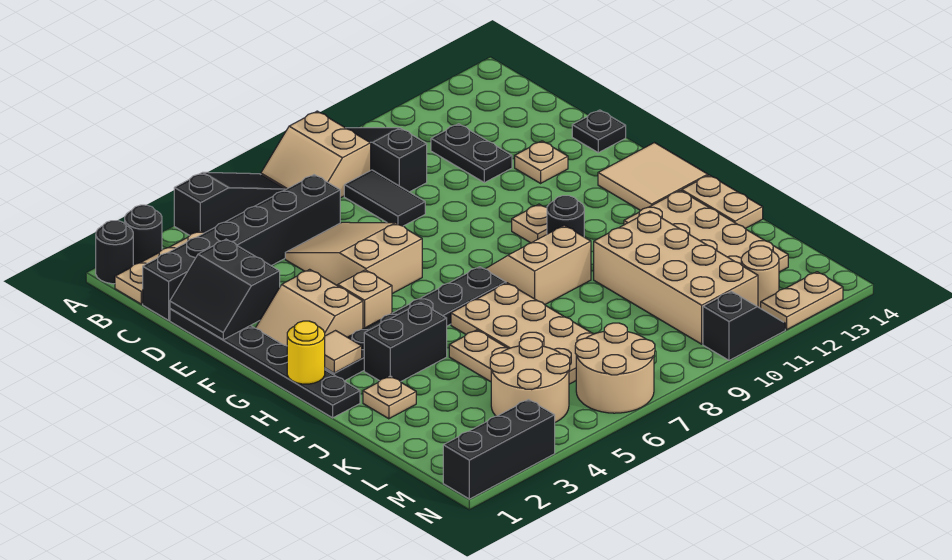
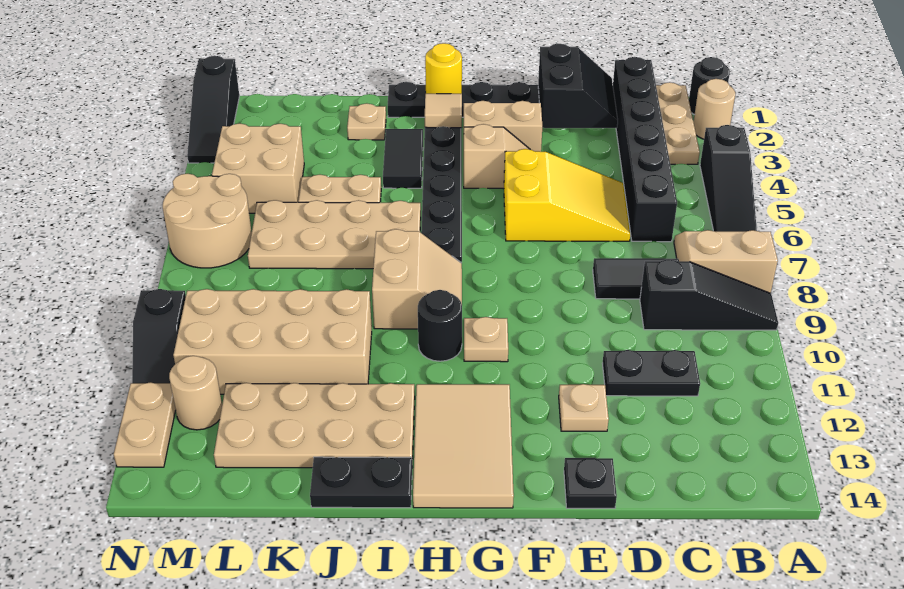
black round brick A2 level 1 -> tan round brick A2 level 1
black slope D1:E2 level 2 top 2 -> black slope D1:E2 level 2 top E
tan slope D5:F6 level 1 top F -> yellow slope D5:F6 level 1 top F
tan tile G13:H14 level 1 -> tan tile G12:H14 level 1
black brick I3:I4 level 1 -> black tile I3:I4 level 1
tan plate I14:J14 level 1 -> black plate I14:J14 level 1
tan round brick L4:M5 level 1 -> tan brick L4:M5 level 1
black brick N1:N3 level 1 -> black slope N1:N3 level 1 top 1

